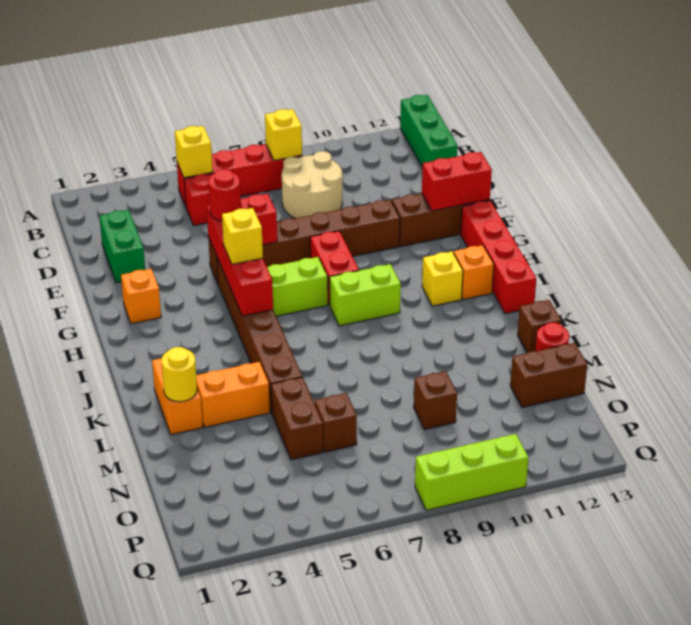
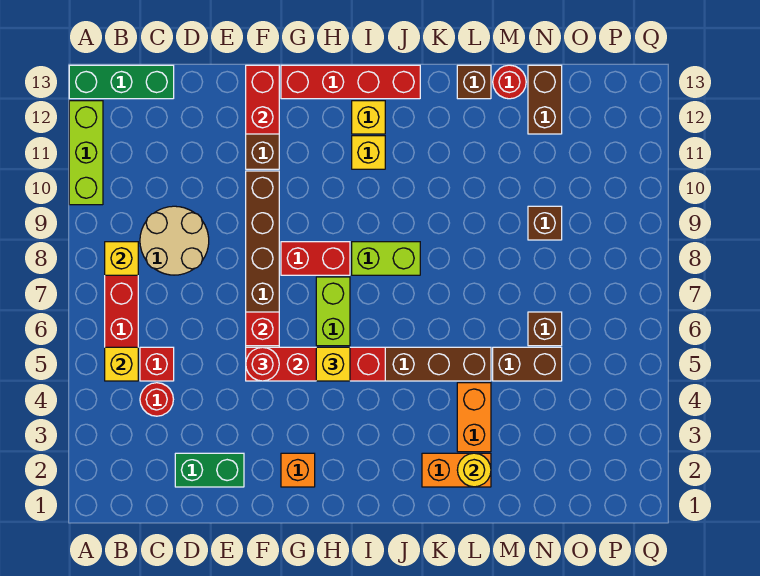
none -> red round brick C4 level 1
lime brick I8:I9 level 1 -> lime brick I8:J8 level 1
orange brick I12 level 1 -> yellow brick I12 level 1
lime brick Q8:Q10 level 1 -> lime brick A10:A12 level 1

